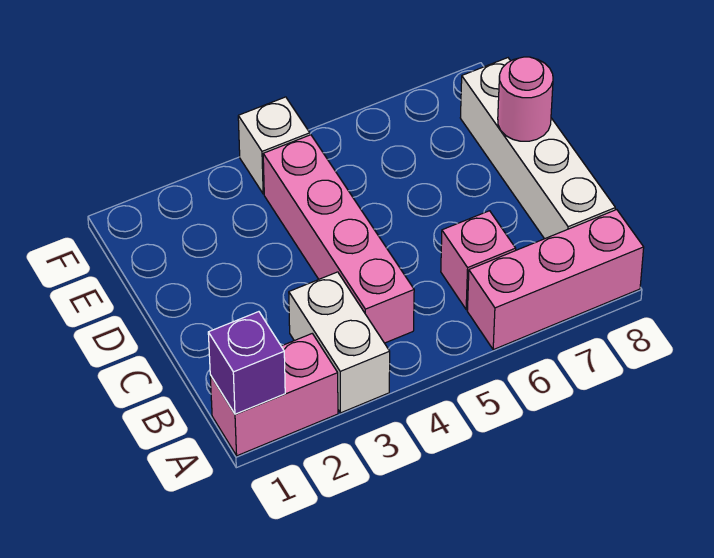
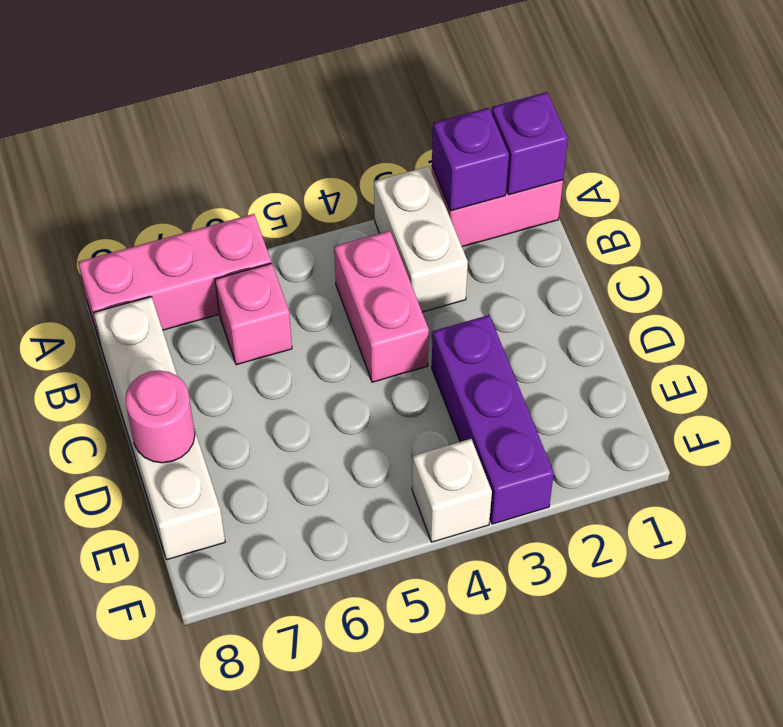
none -> purple brick A2 level 2
pink brick B4:E4 level 1 -> pink brick B4:C4 level 1
none -> purple brick D3:F3 level 1

